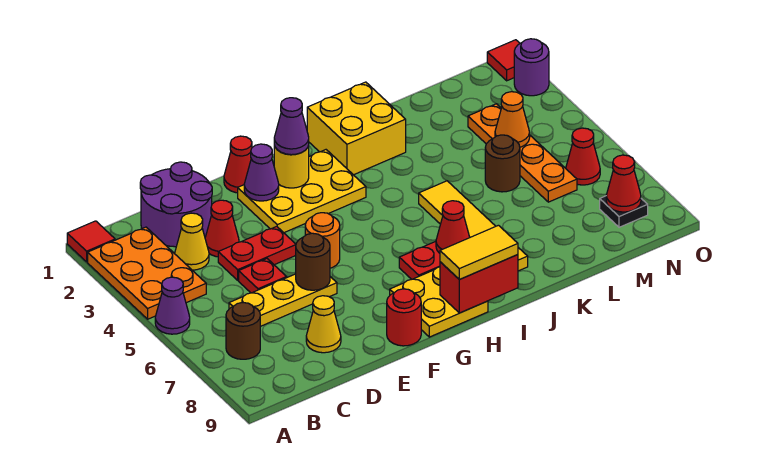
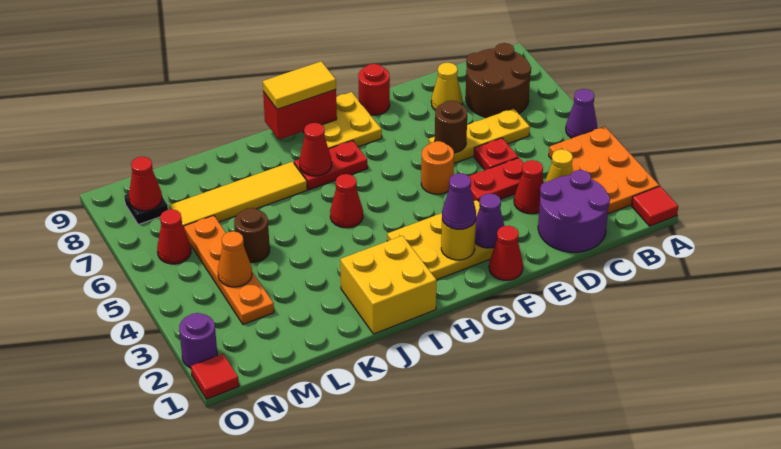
brown round brick B7 level 1 -> brown round brick B7:C8 level 1
none -> red cone I5 level 1
yellow tile J5:J8 level 1 -> yellow tile J7:M7 level 1

